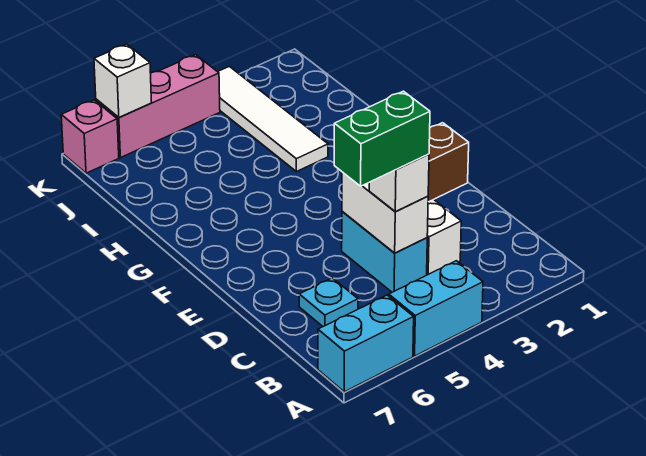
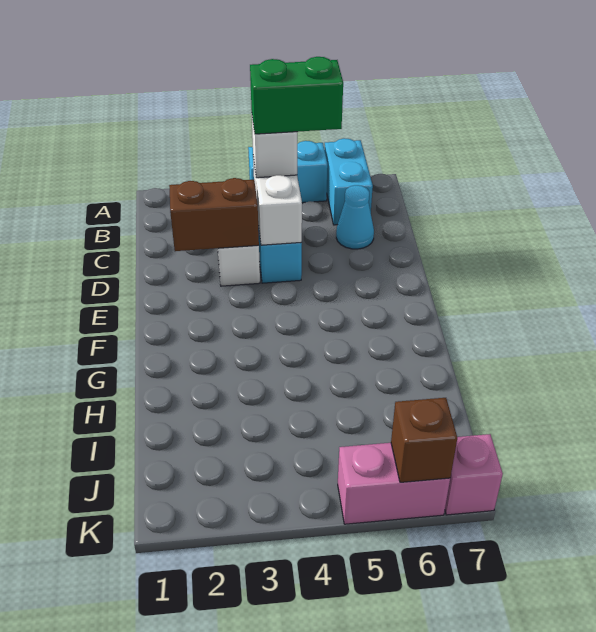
cyan brick A6:A7 level 1 -> cyan brick A6:B6 level 1
cyan plate C6 level 1 -> cyan cone C6 level 1
white tile H3:K3 level 1 -> none
pink brick K4:K6 level 1 -> pink brick K5:K6 level 1
white brick K6 level 2 -> brown brick K6 level 2

